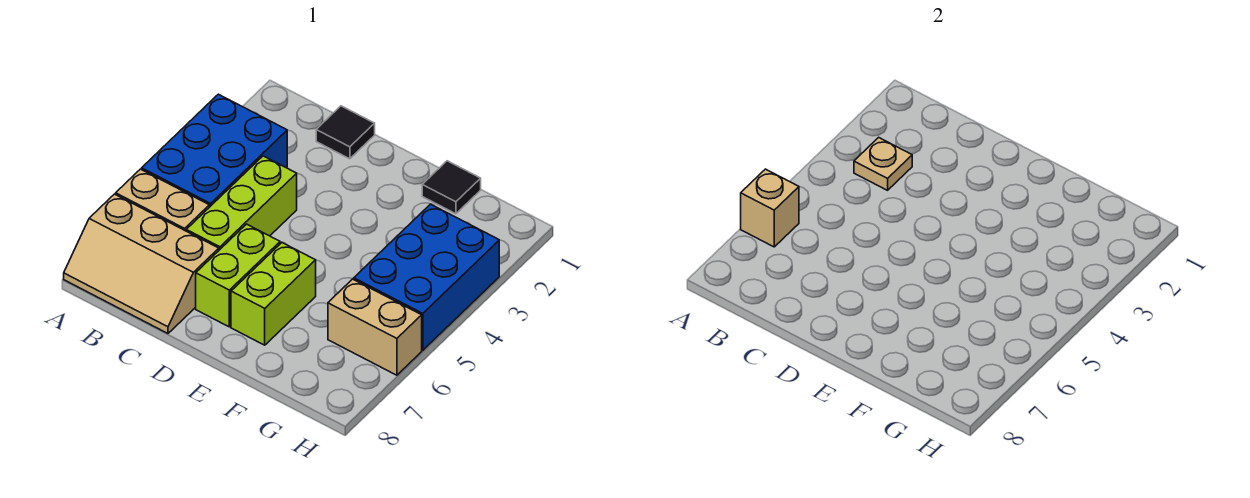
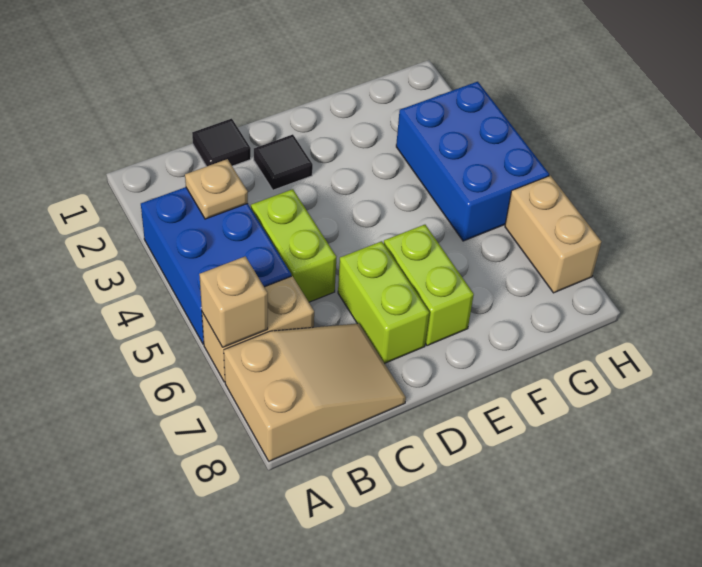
tan slope A7:C8 level 1 top 7 -> tan slope A7:C8 level 1 top A
lime brick C4:C6 level 1 -> lime brick C4:C5 level 1
black tile F1 level 1 -> black tile D2 level 1
tan brick G6:H6 level 1 -> tan brick H6:H7 level 1

